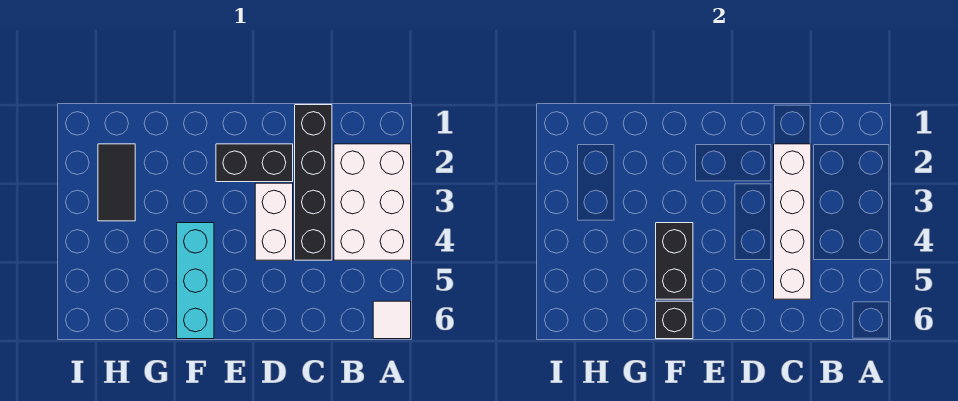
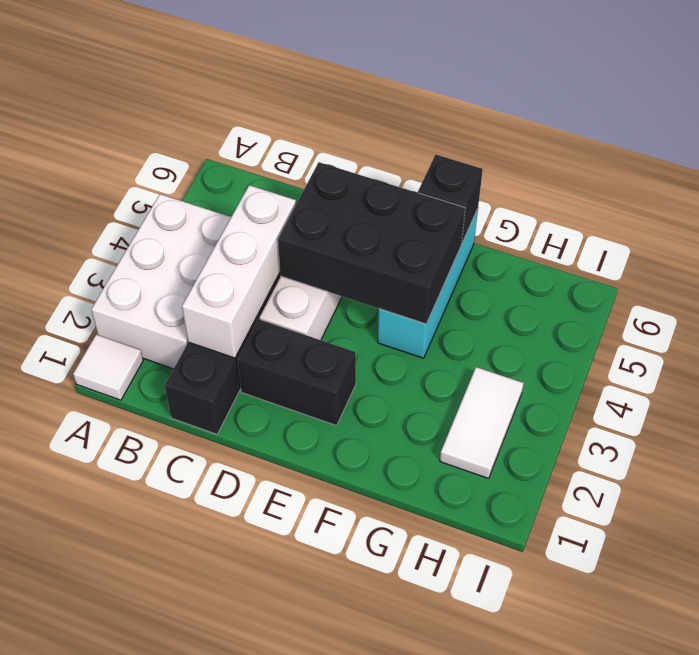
white tile A6 level 1 -> white tile A1 level 1
white brick C2:C5 level 2 -> white brick C2:C4 level 2
black brick F4:F5 level 2 -> black brick D4:F5 level 2
black tile H2:H3 level 1 -> white tile H2:H3 level 1

